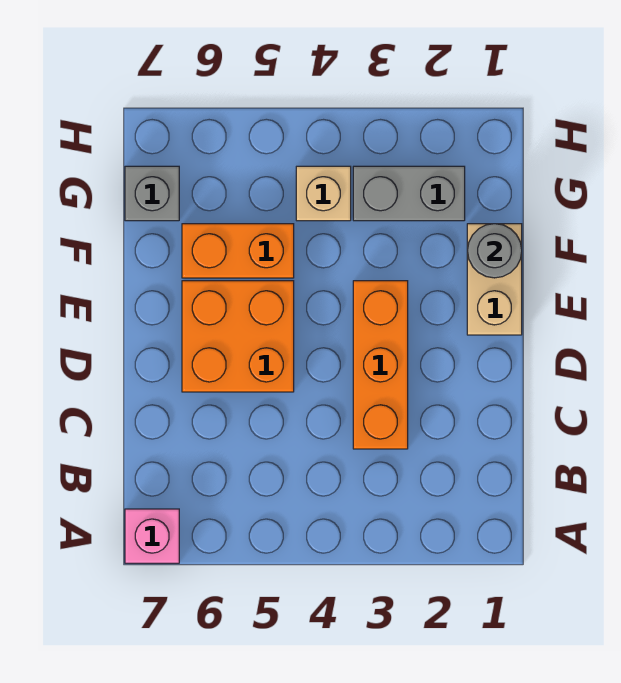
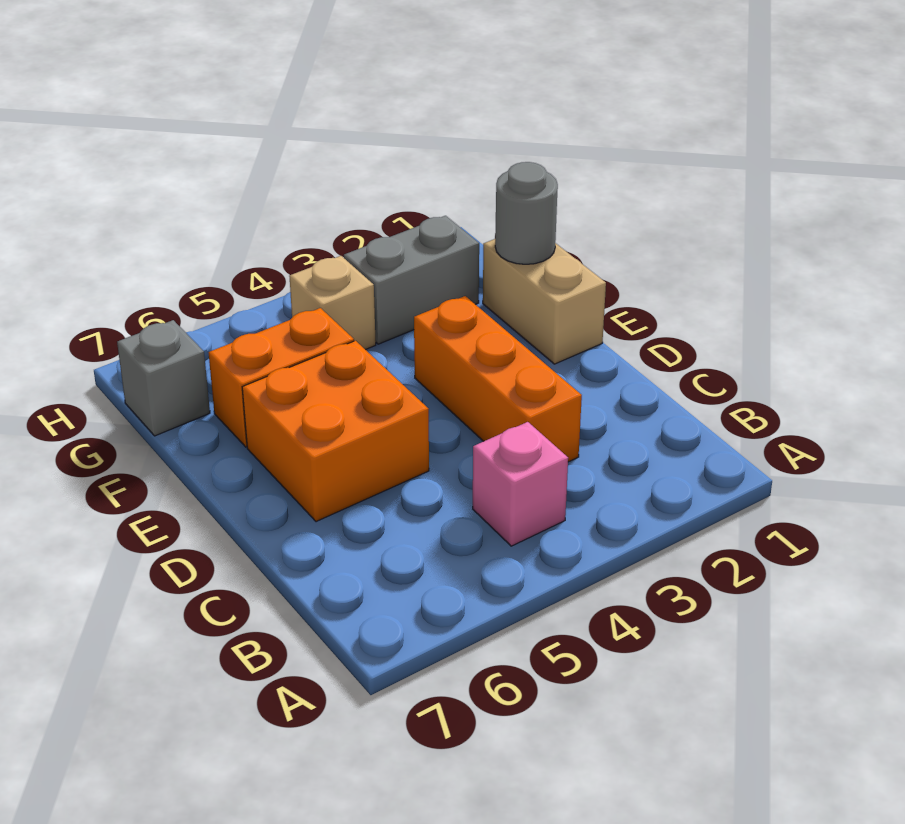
pink brick A7 level 1 -> pink brick B4 level 1

